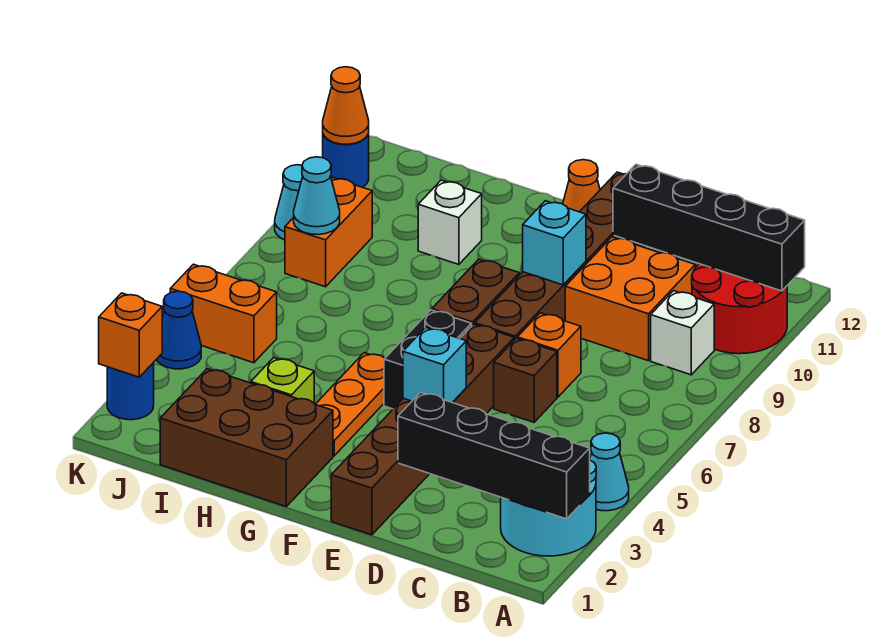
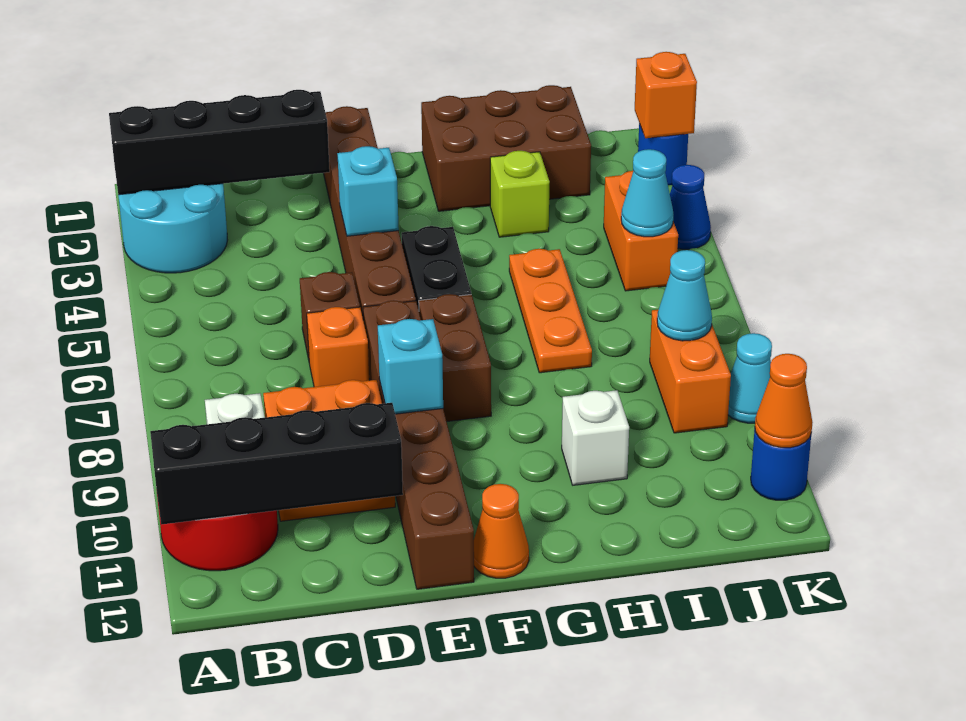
cyan cone A4 level 1 -> cyan cone J5 level 2
orange plate G3:G5 level 1 -> orange plate H5:H7 level 1
orange brick J5:K5 level 1 -> orange brick J4:J5 level 1

